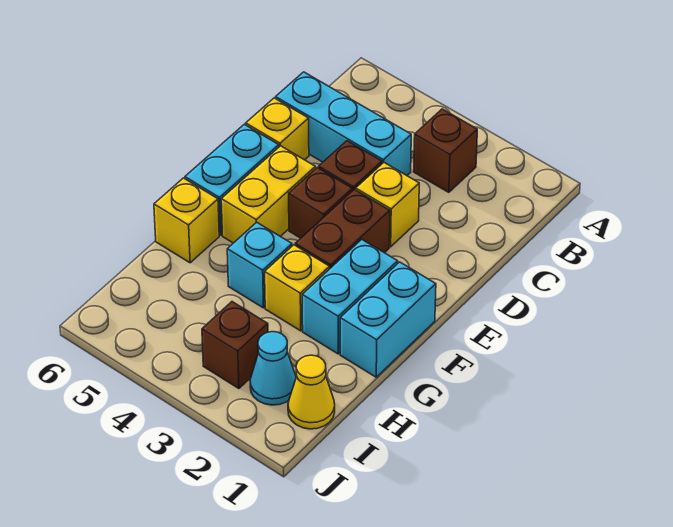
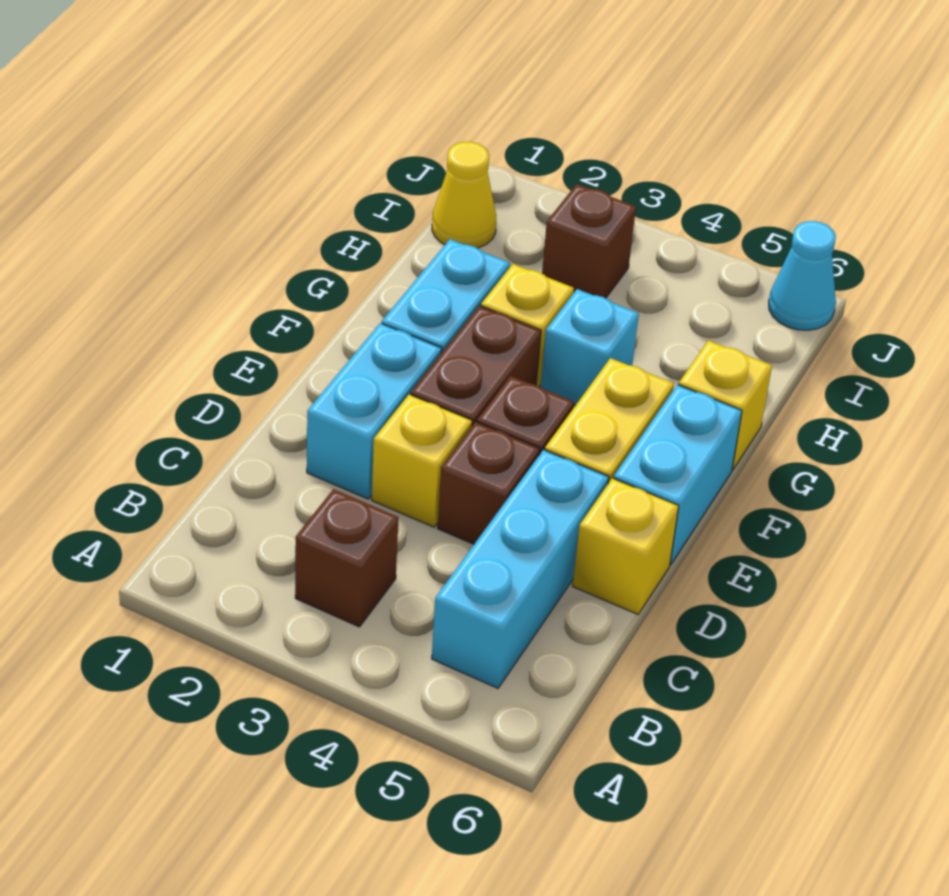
cyan brick C4:C6 level 1 -> cyan brick B5:D5 level 1
cyan brick F1:G1 level 1 -> cyan brick D2:E2 level 1
cyan cone I2 level 1 -> cyan cone J6 level 1

